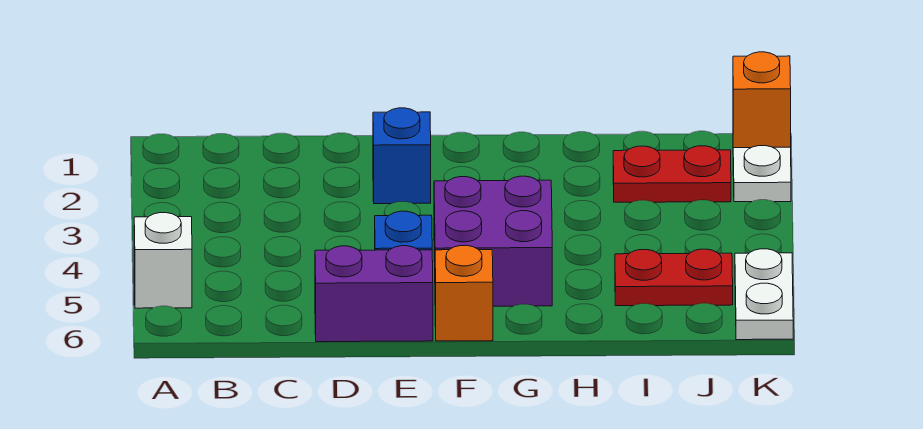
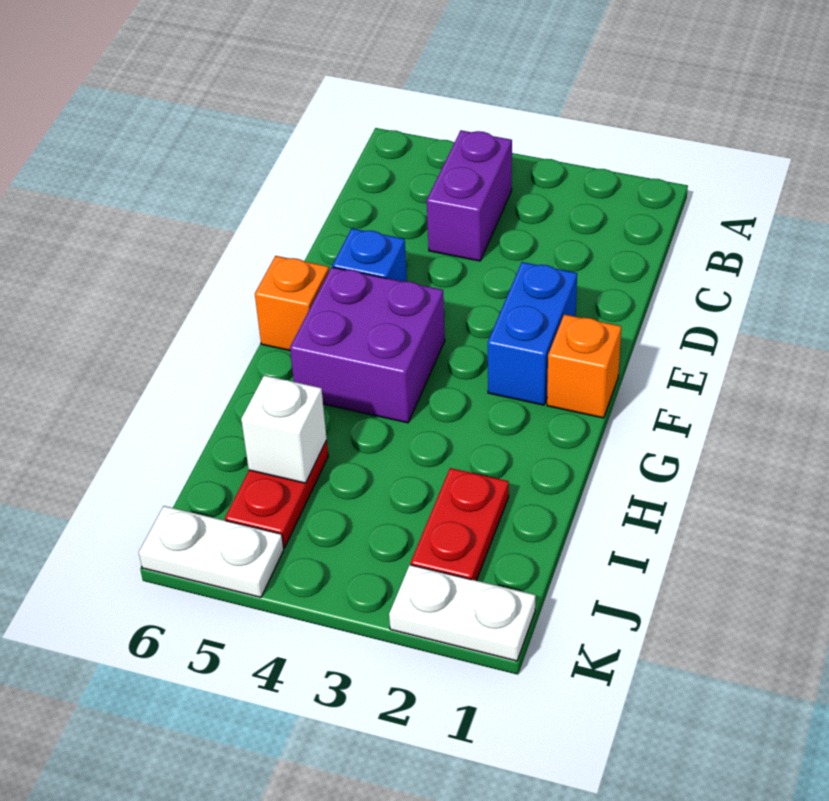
white brick A5 level 1 -> white brick I5 level 2
purple brick D6:E6 level 1 -> purple brick B4:C4 level 1
blue brick E2 level 1 -> blue brick E2:F2 level 1
orange brick K1 level 2 -> orange brick F1 level 1

